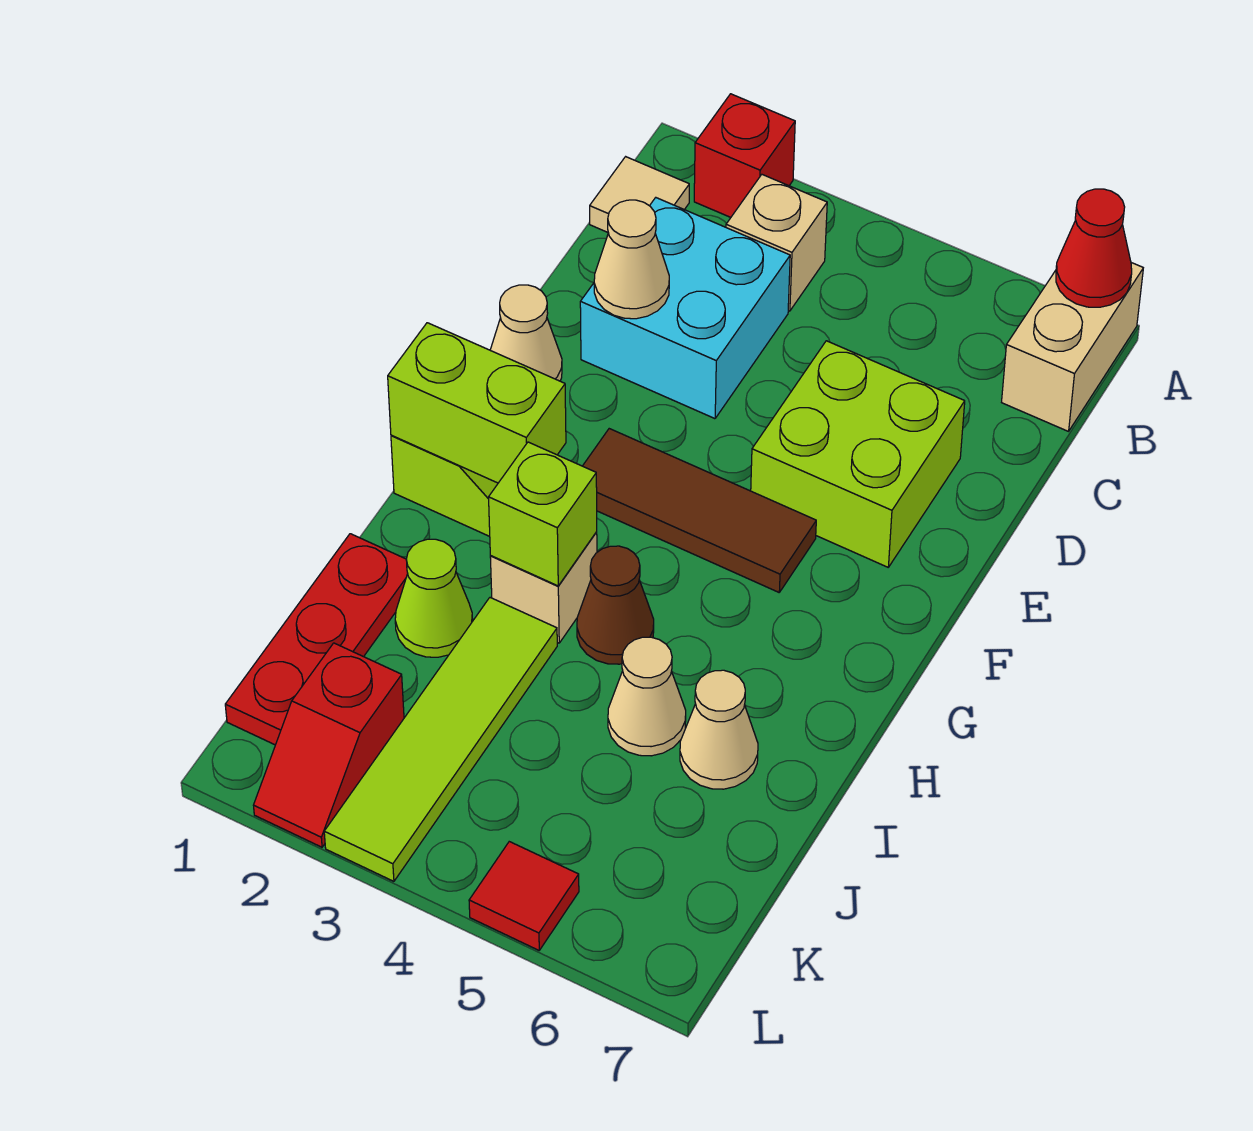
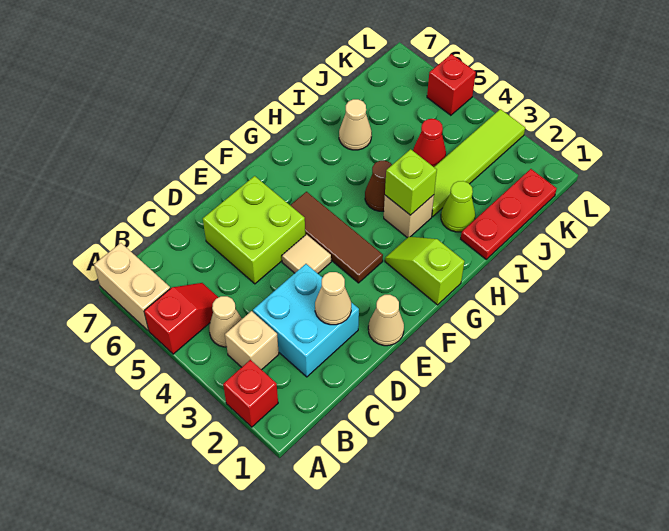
tan brick A7:B7 level 1 -> tan brick A6:A7 level 1
red cone A7 level 2 -> red cone J4 level 1
tan tile B1 level 1 -> tan tile E4 level 1
lime brick G1:G2 level 2 -> none
tan cone I5 level 1 -> tan cone B4 level 1
red slope K2:L2 level 1 top K -> red slope A5:B5 level 1 top A
red tile L5 level 1 -> red brick L5 level 1

